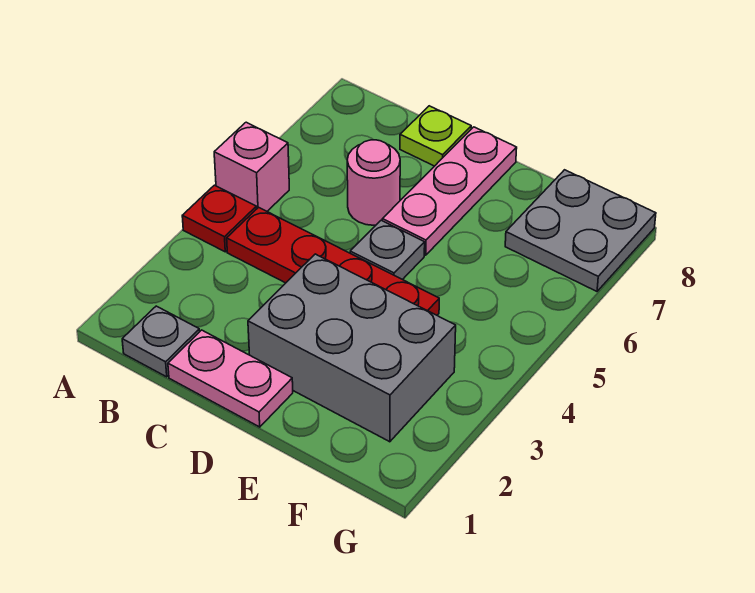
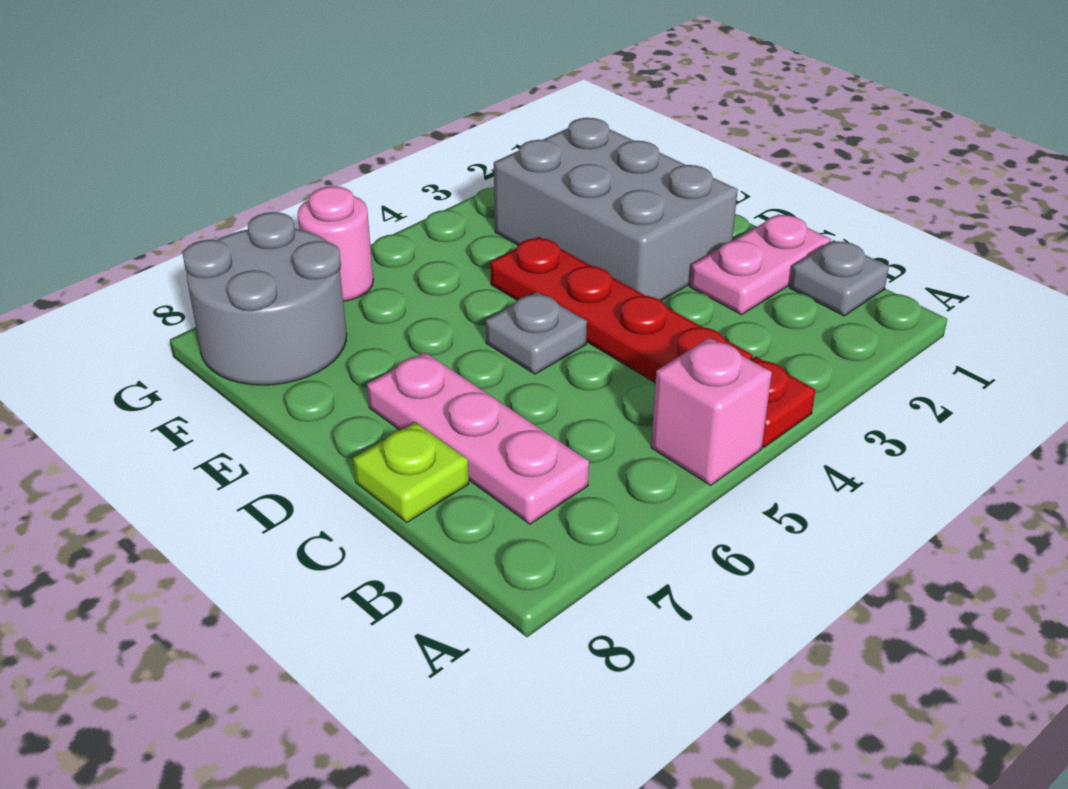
pink plate C1:D1 level 1 -> pink plate C1:C2 level 1
pink round brick C6 level 1 -> pink round brick G6 level 1
pink plate D6:D8 level 1 -> pink plate B7:D7 level 1
grey plate F7:G8 level 1 -> grey round brick F7:G8 level 1

